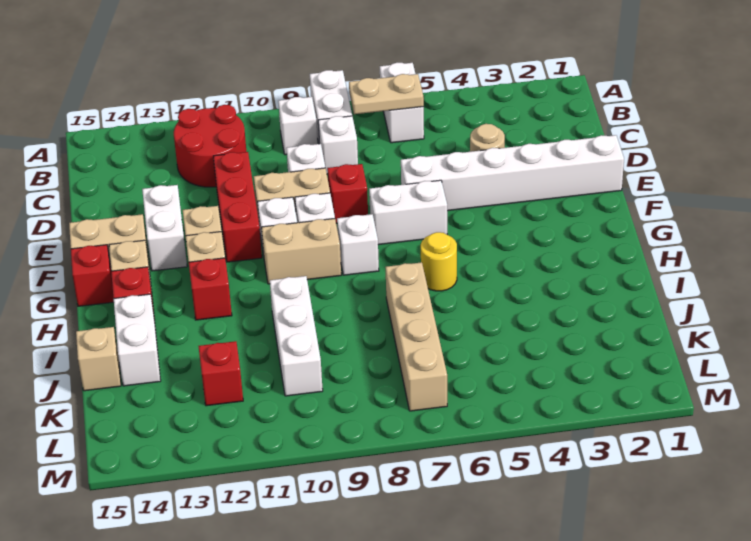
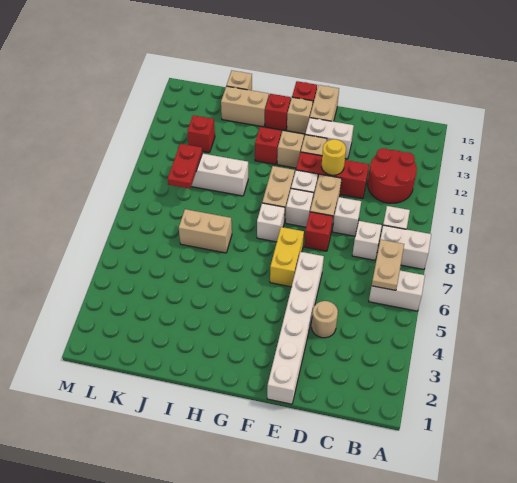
white brick F6:F7 level 1 -> yellow brick F6:F7 level 1
yellow round brick H6 level 1 -> yellow round brick E11 level 2
tan brick I7:L7 level 1 -> tan brick I7:J7 level 1
white brick I14:J14 level 1 -> tan brick I14:J14 level 1
none -> red plate K9:K10 level 2

